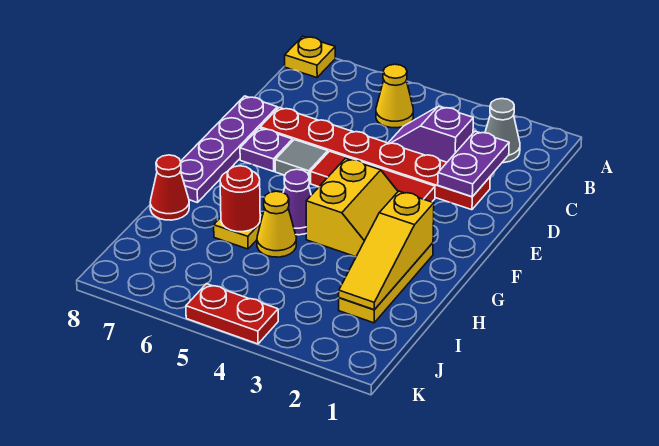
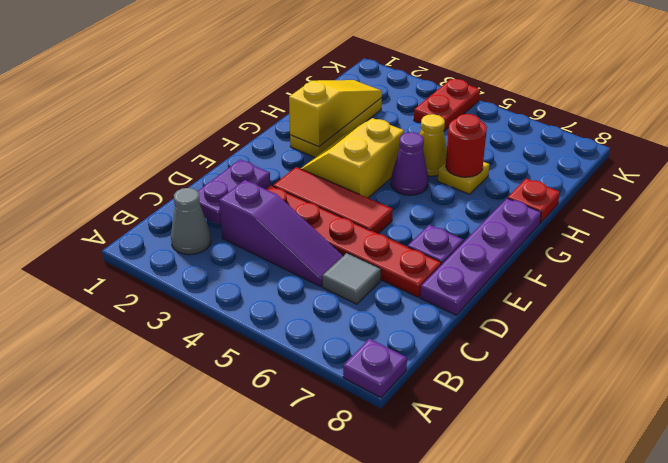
yellow plate A8 level 1 -> purple plate A8 level 1
yellow cone B5 level 1 -> none
purple slope C3:C4 level 1 top 3 -> purple slope C3:C5 level 1 top 3
grey tile E6 level 1 -> grey tile C6 level 1
red cone H8 level 1 -> red plate H8 level 1
red plate K4:K5 level 1 -> red plate J4:K4 level 1

